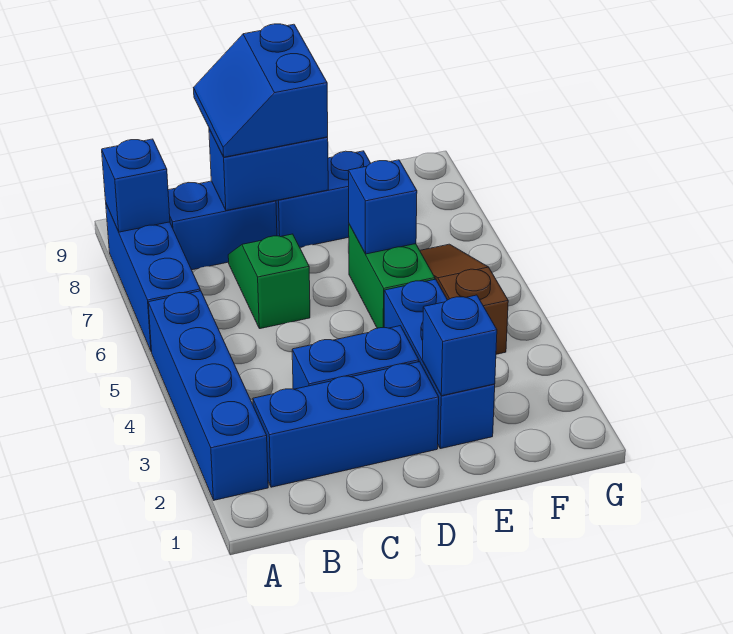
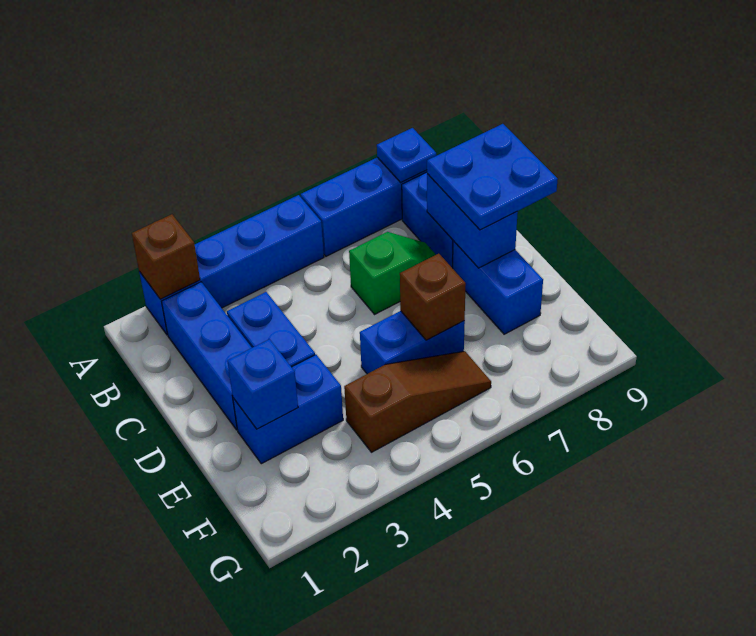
none -> brown brick A2 level 2
blue brick A8 level 2 -> blue plate A8 level 2
blue slope C8:D9 level 3 top D -> blue plate C8:D9 level 3
blue brick E2:E4 level 1 -> blue brick E2:E3 level 1
green brick E5:E6 level 1 -> blue brick E5:E6 level 1
blue brick E6 level 2 -> brown brick E6 level 2

